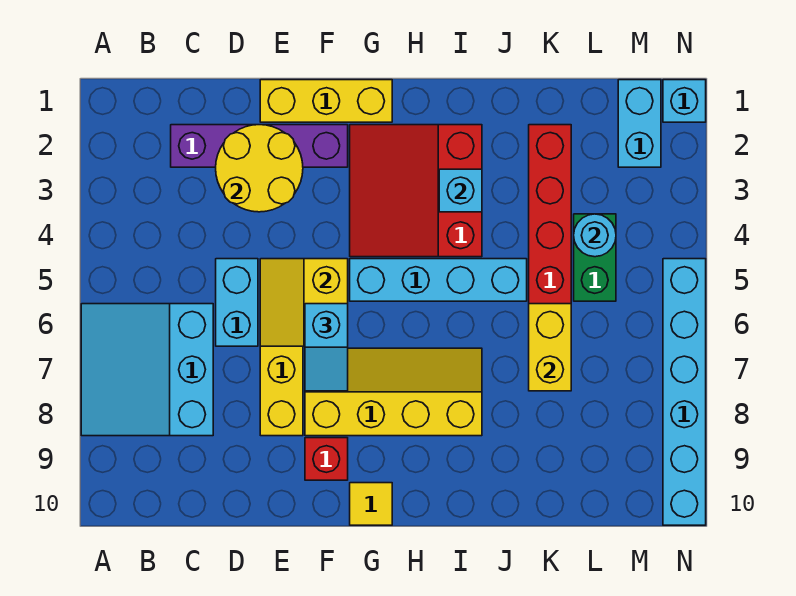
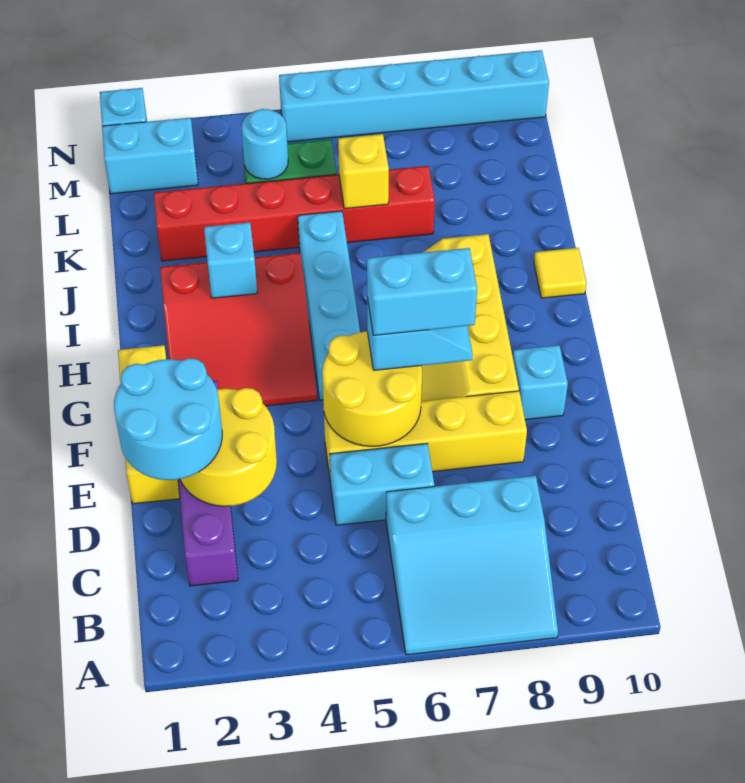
none -> cyan round brick D1:E2 level 3
yellow slope E5:F6 level 2 top F -> yellow round brick E5:F6 level 2
none -> cyan brick F6:F7 level 4
red brick F9 level 1 -> cyan brick F9 level 1
yellow tile G10 level 1 -> yellow tile I10 level 1
yellow brick K6:K7 level 2 -> yellow brick K6 level 2

